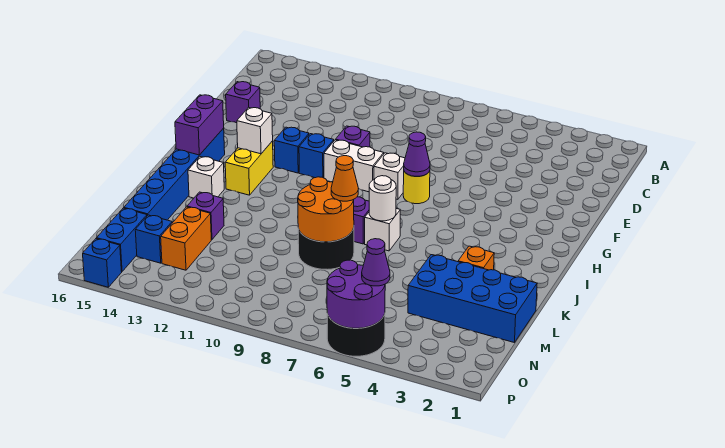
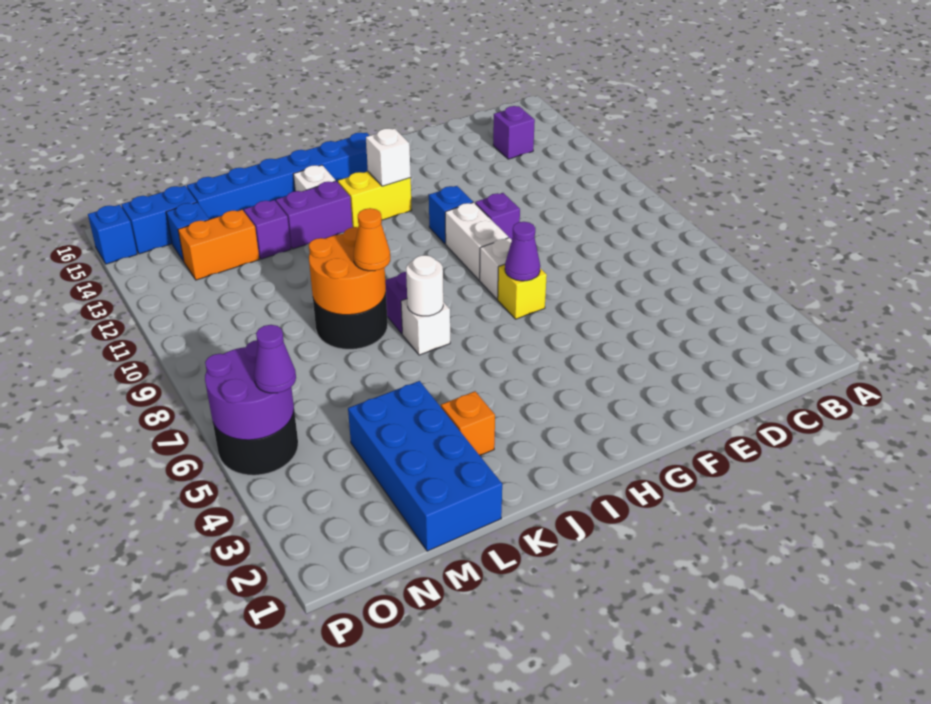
purple brick E15 level 1 -> purple brick C14 level 1
yellow round brick G7 level 1 -> yellow brick G7 level 1
blue brick G12 level 1 -> none
purple brick H15:I15 level 2 -> purple brick J13:K13 level 1

